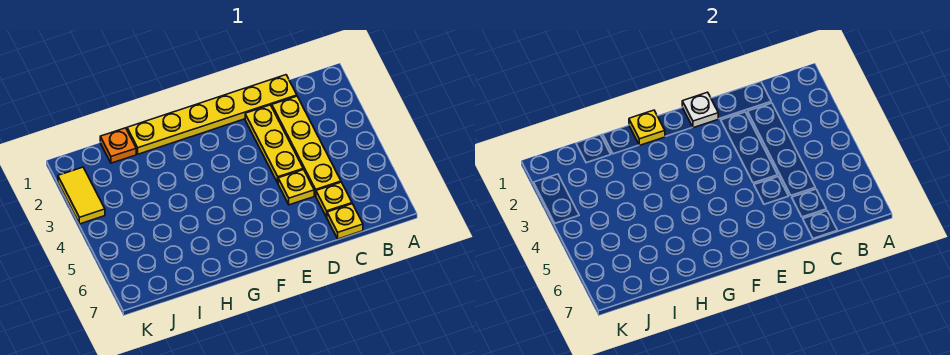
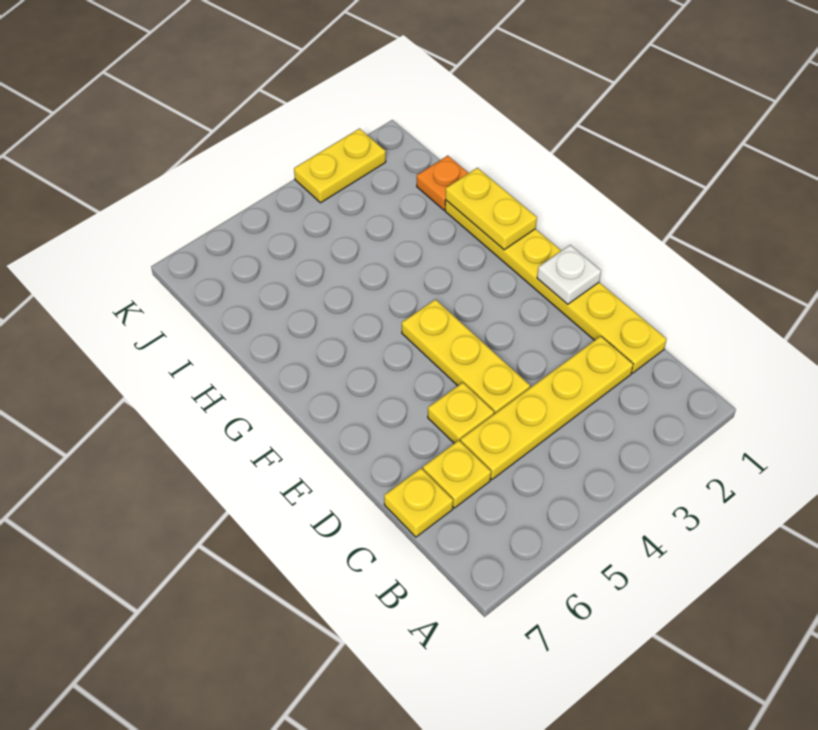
yellow plate D2:D4 level 1 -> yellow plate D4:F4 level 1
yellow plate G1 level 2 -> yellow plate G1:H1 level 2
yellow tile K2:K3 level 1 -> yellow plate K2:K3 level 1

